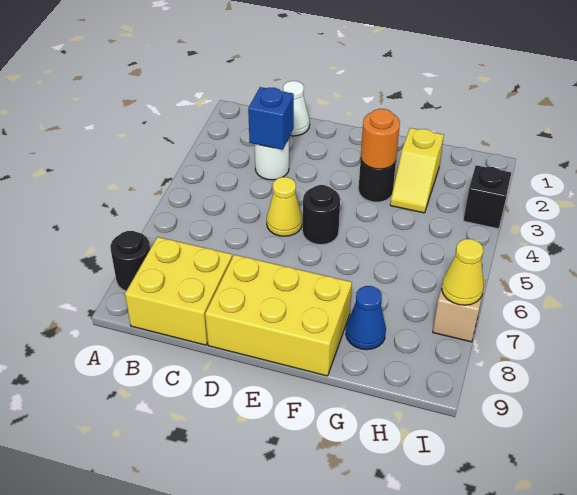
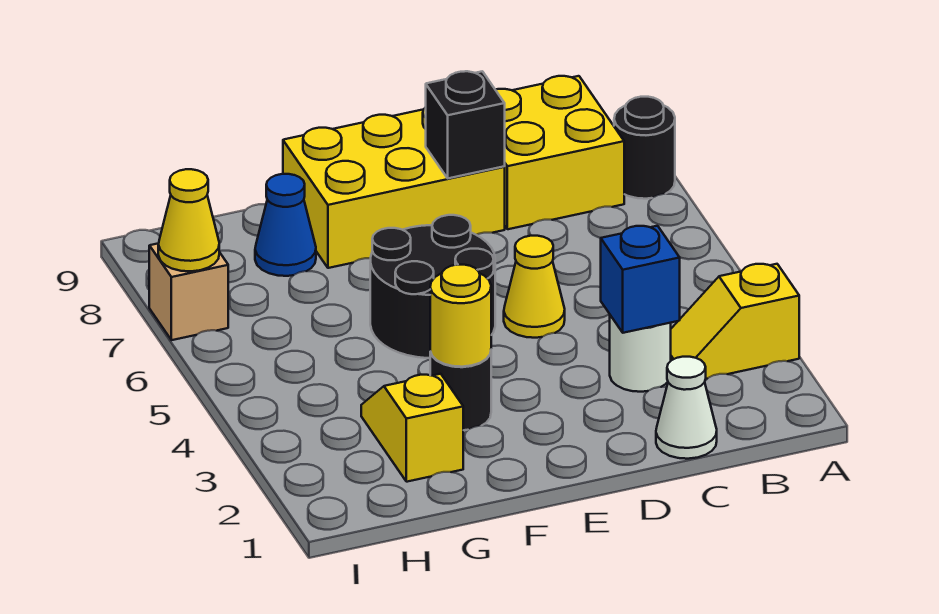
none -> yellow slope A3:B3 level 1 top A
black round brick E5 level 1 -> black round brick E5:F6 level 1
orange round brick F3 level 2 -> yellow round brick F3 level 2
black brick I3 level 1 -> black brick D8 level 2

